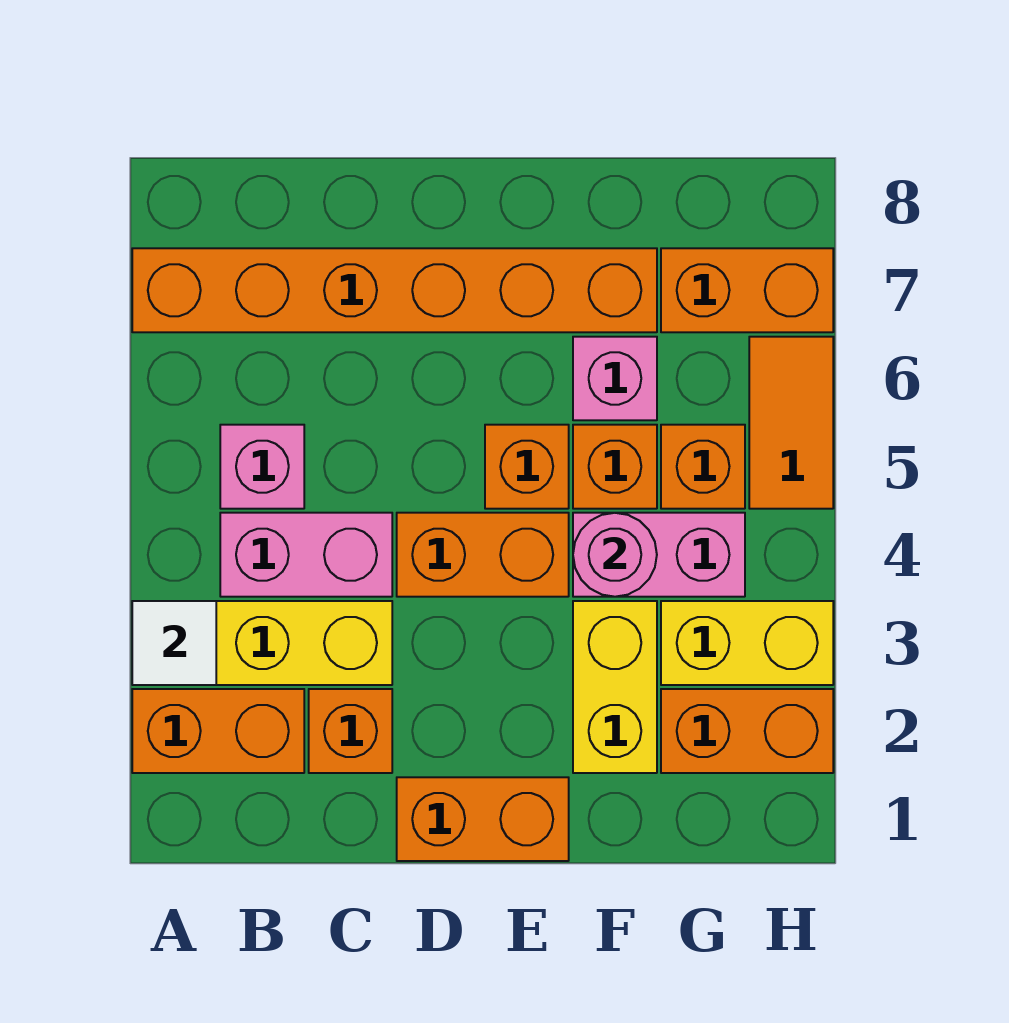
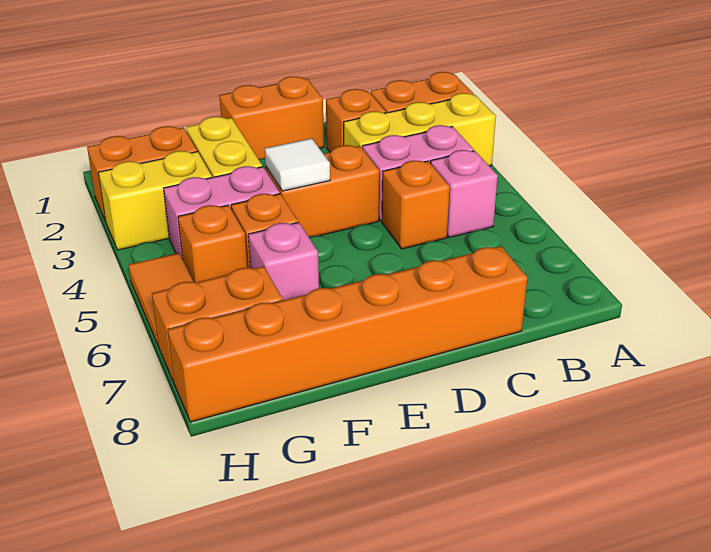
white tile A3 level 2 -> white tile E4 level 2
orange brick A7:F7 level 1 -> orange brick C8:H8 level 1
orange brick E5 level 1 -> orange brick C5 level 1
pink round brick F4 level 2 -> none

